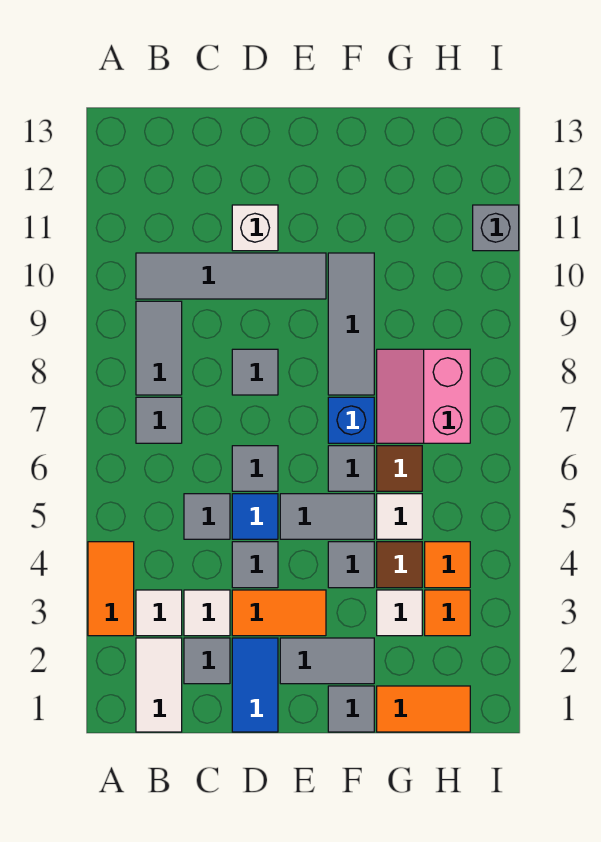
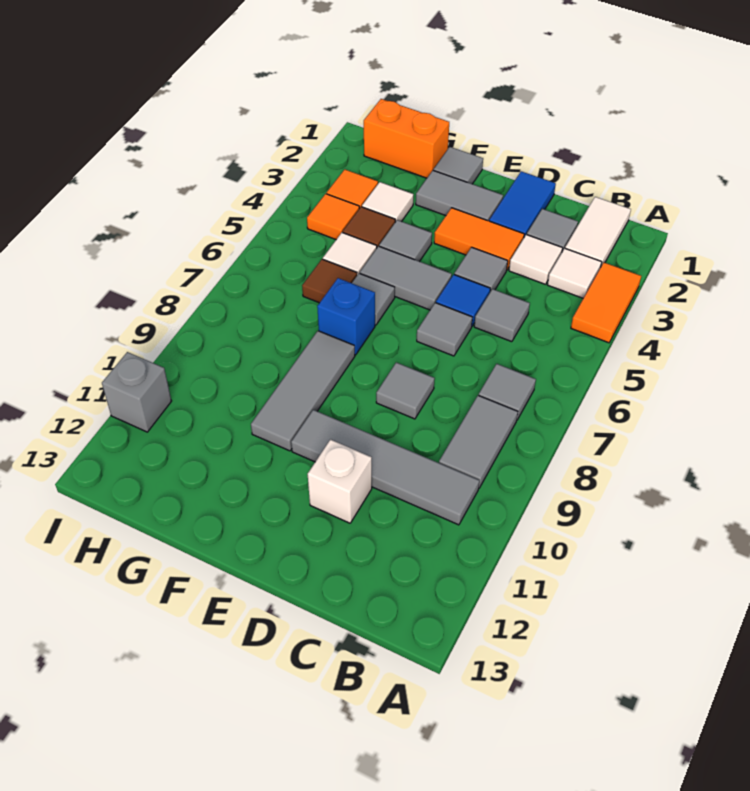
orange tile G1:H1 level 1 -> orange brick G1:H1 level 1
pink slope G7:H8 level 1 top H -> none

